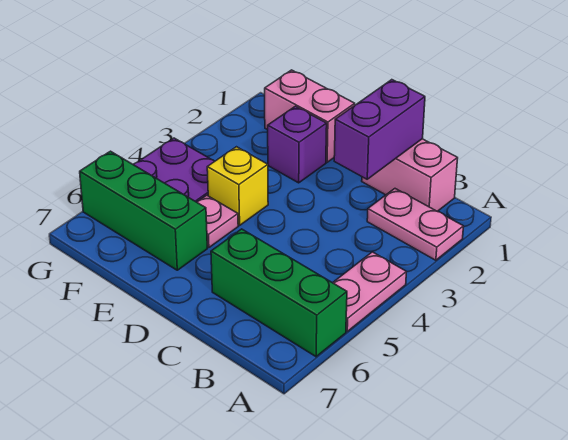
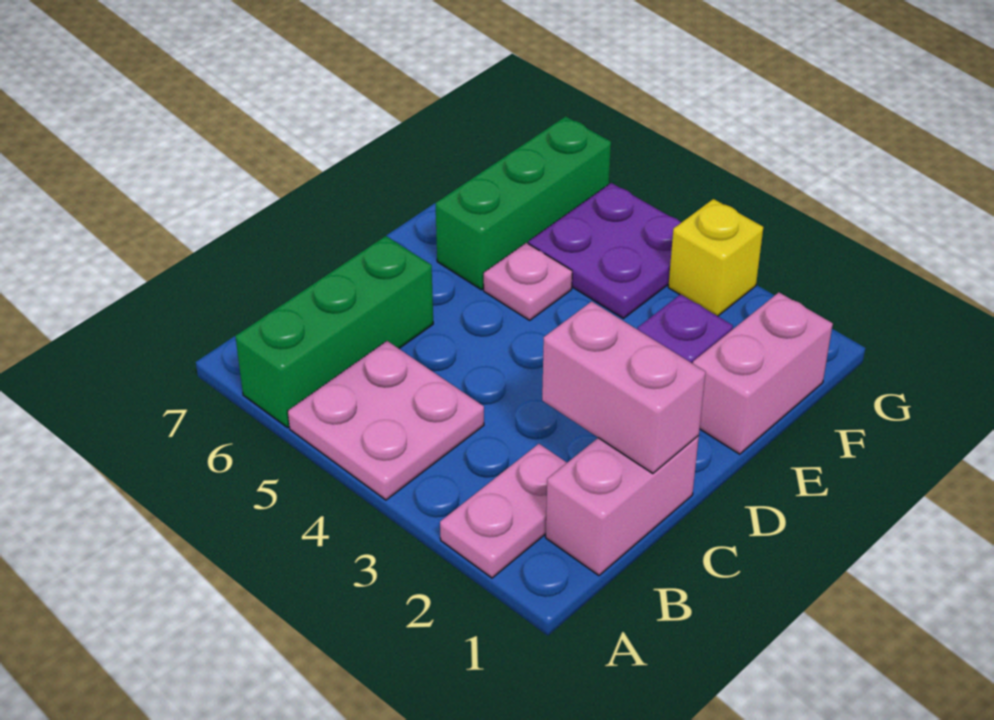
pink plate A4:A5 level 1 -> pink plate A4:B5 level 1
purple brick C1:C2 level 2 -> pink brick C1:C2 level 2
yellow brick E4 level 1 -> yellow brick G3 level 1

